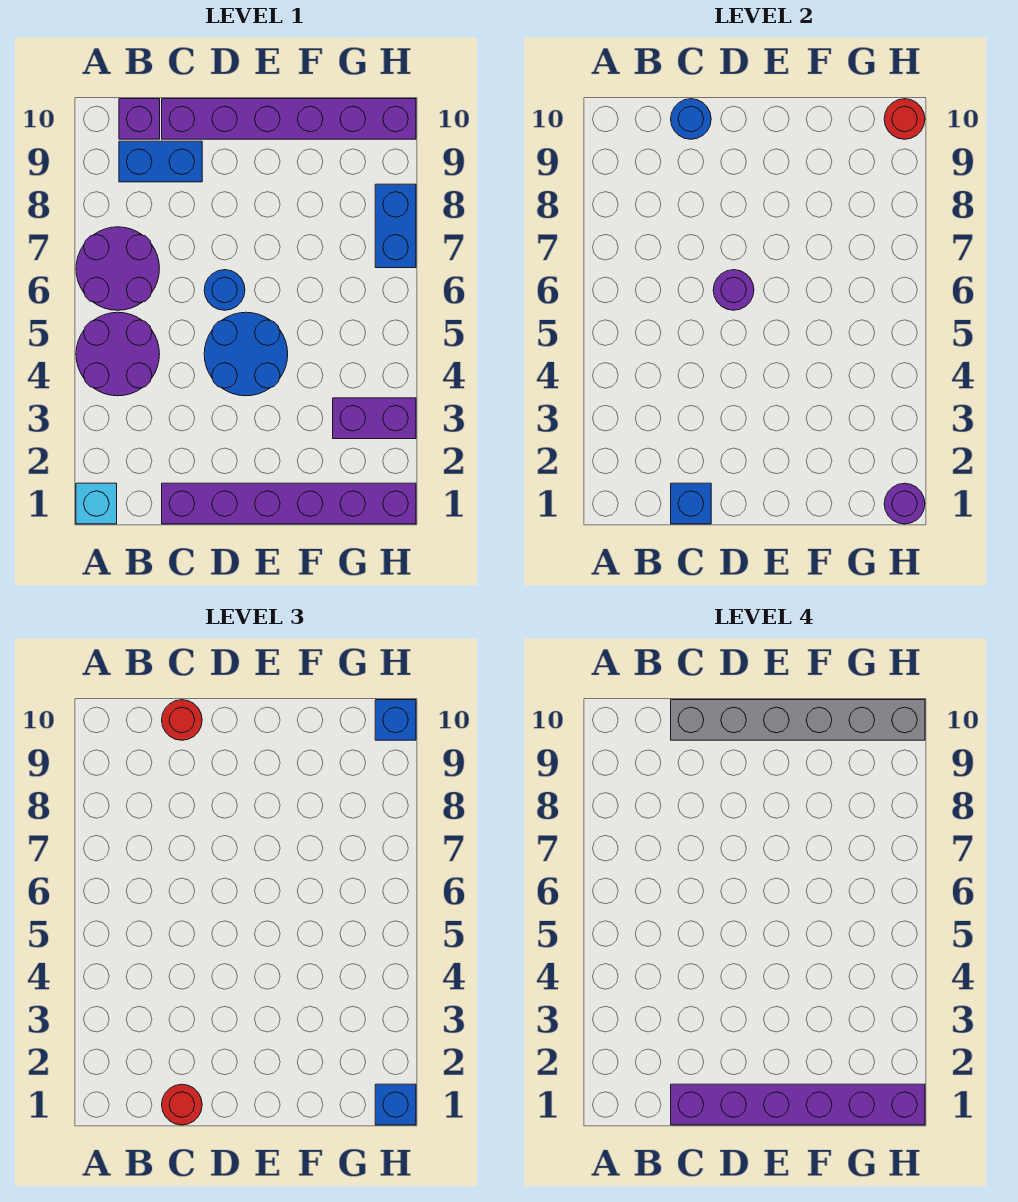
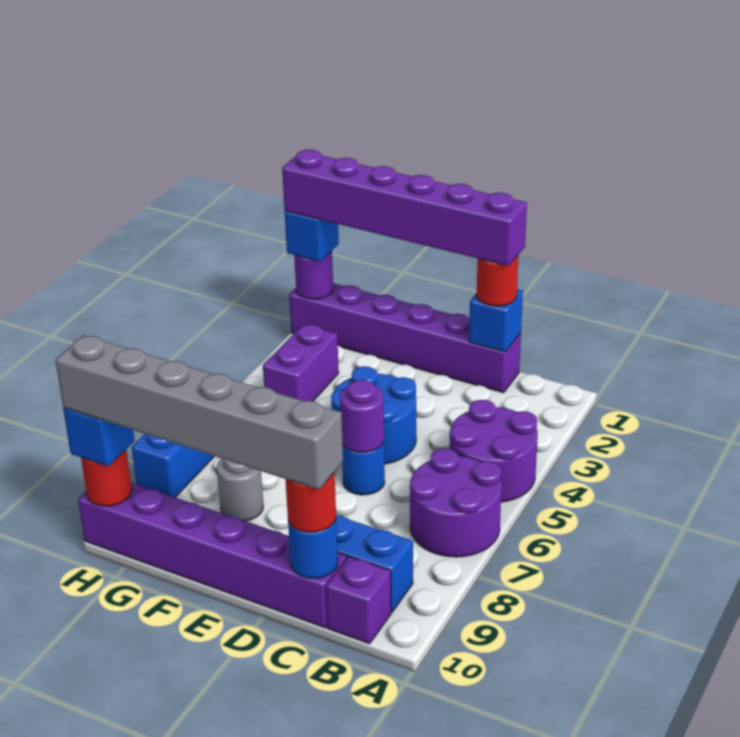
cyan brick A1 level 1 -> none
none -> grey round brick F8 level 1
purple brick G3:H3 level 1 -> purple brick G3:G4 level 1

